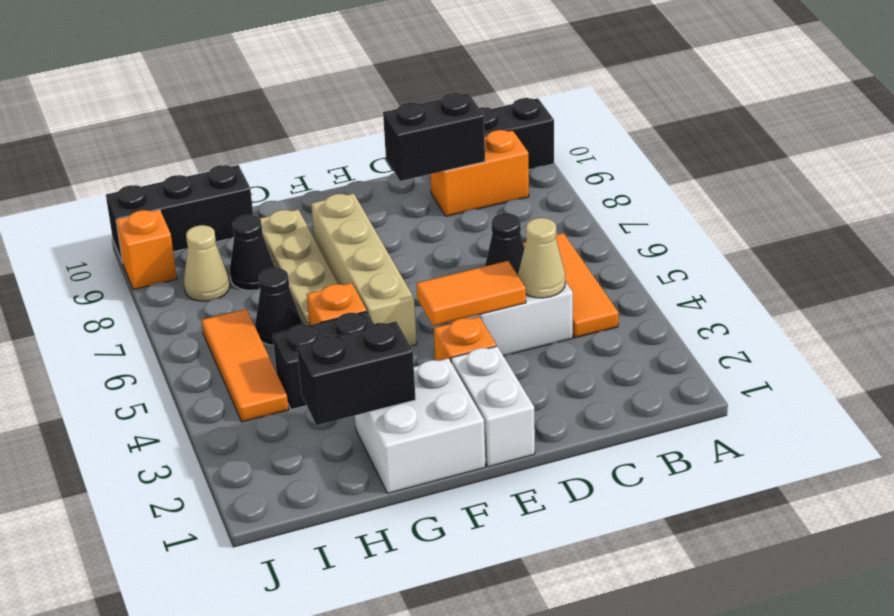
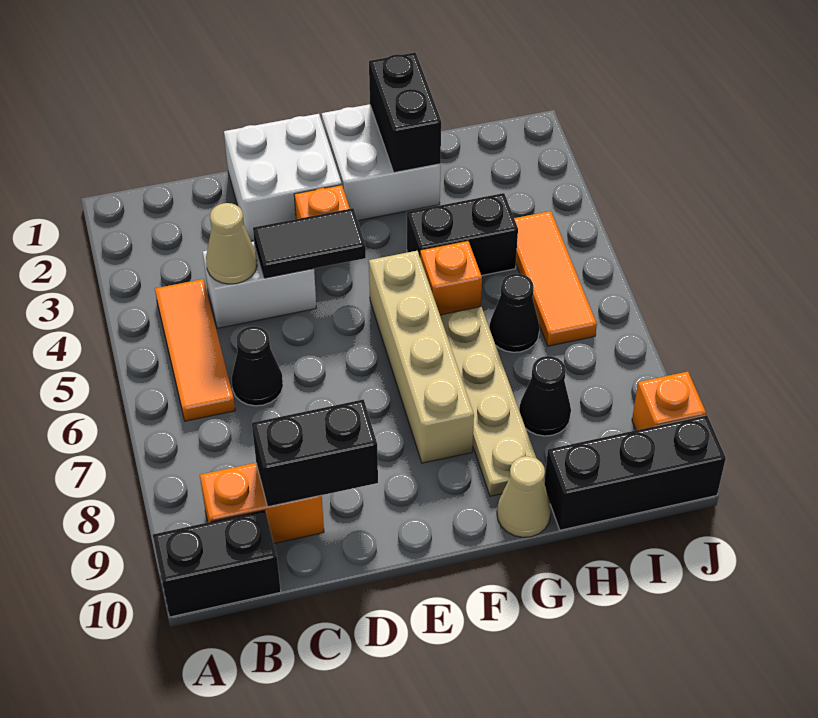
orange tile D4:E4 level 2 -> black tile D4:E4 level 2
white brick E1:E2 level 1 -> white brick D1:E2 level 1
black brick G2:H2 level 2 -> black brick G1:G2 level 2
tan cone I8 level 1 -> tan cone G10 level 1

